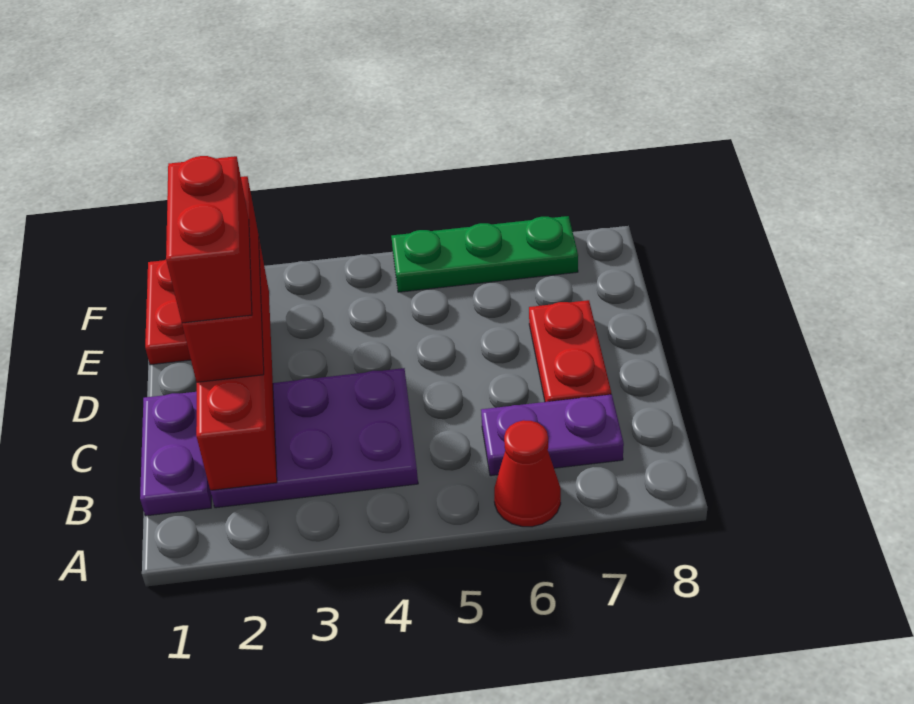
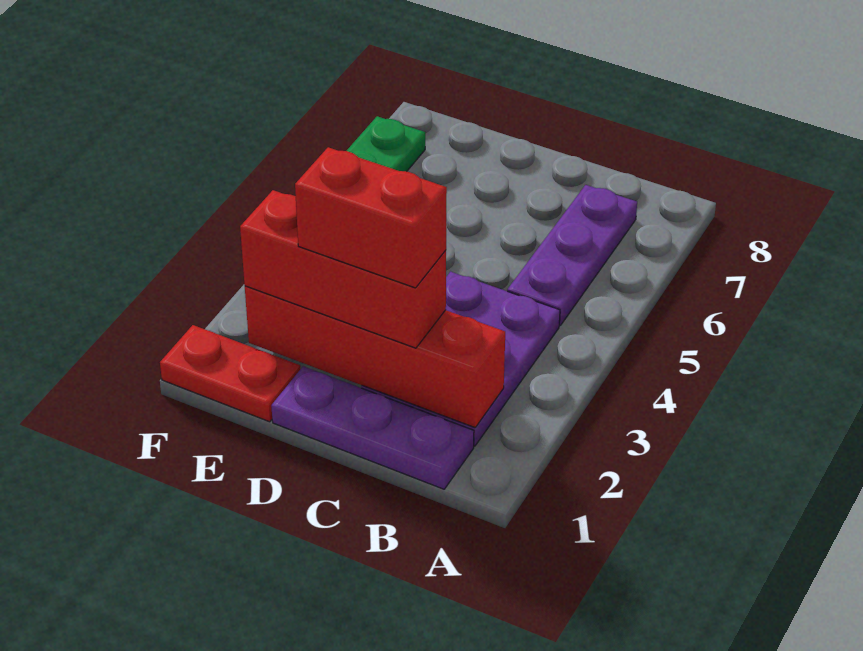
red cone A6 level 1 -> none
purple plate B1:C1 level 1 -> purple plate B1:D1 level 1
purple plate B6:B7 level 1 -> purple plate B5:B7 level 1
red plate C7:D7 level 1 -> none

